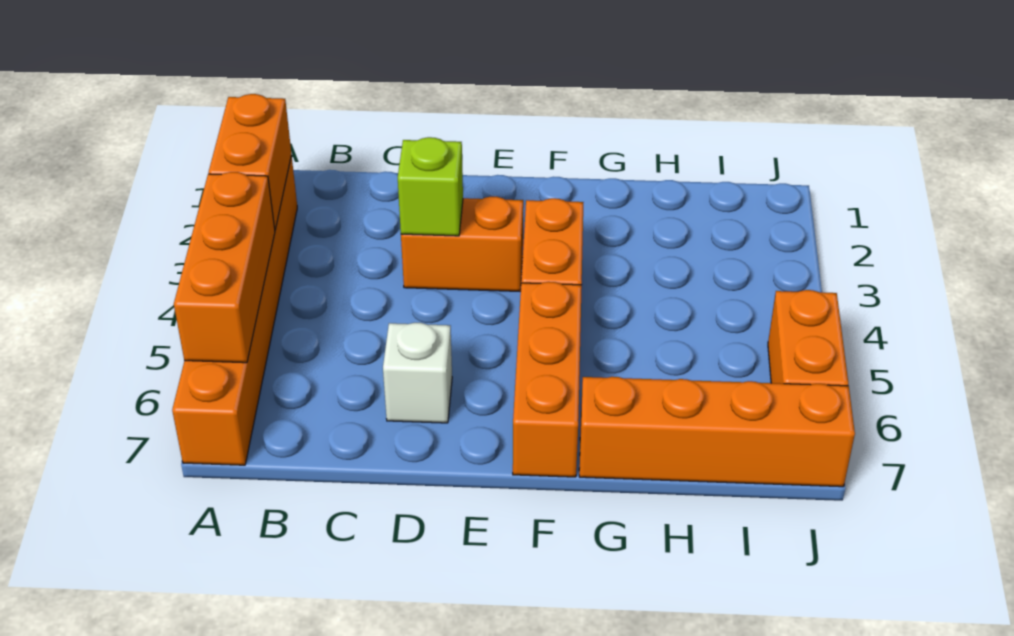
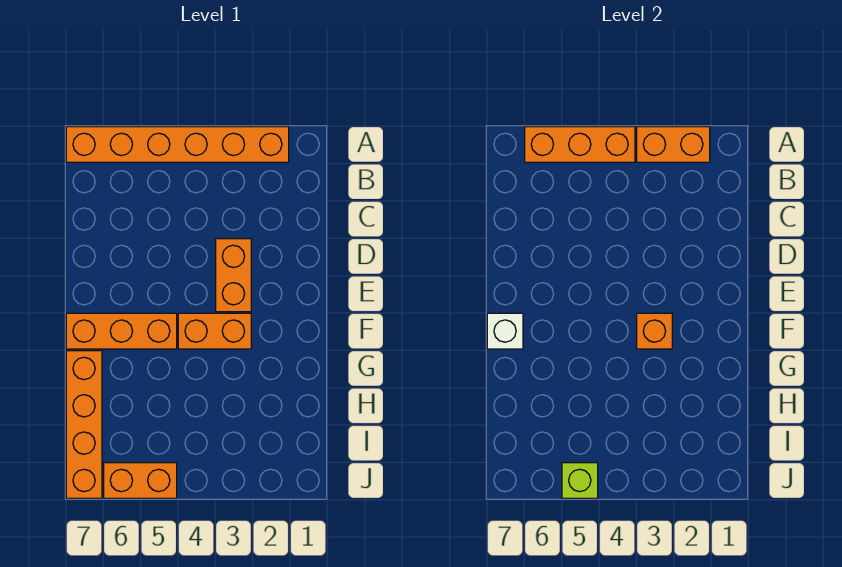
lime brick D3 level 2 -> lime brick J5 level 2
white brick D6 level 1 -> white brick F7 level 2
none -> orange brick F3 level 2

